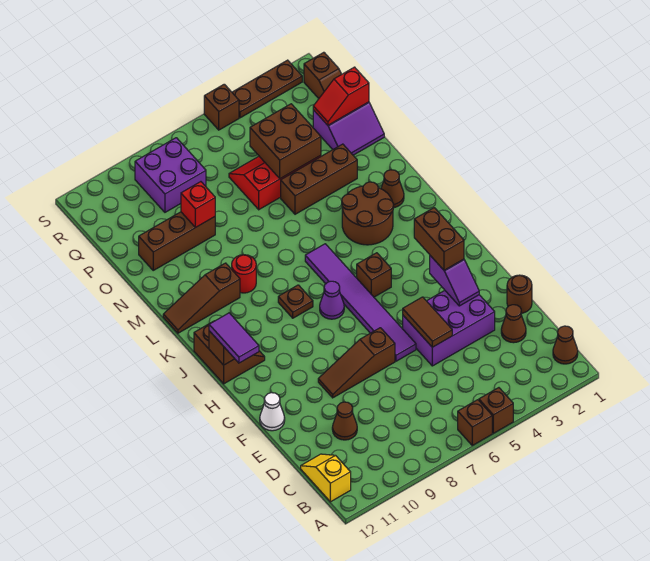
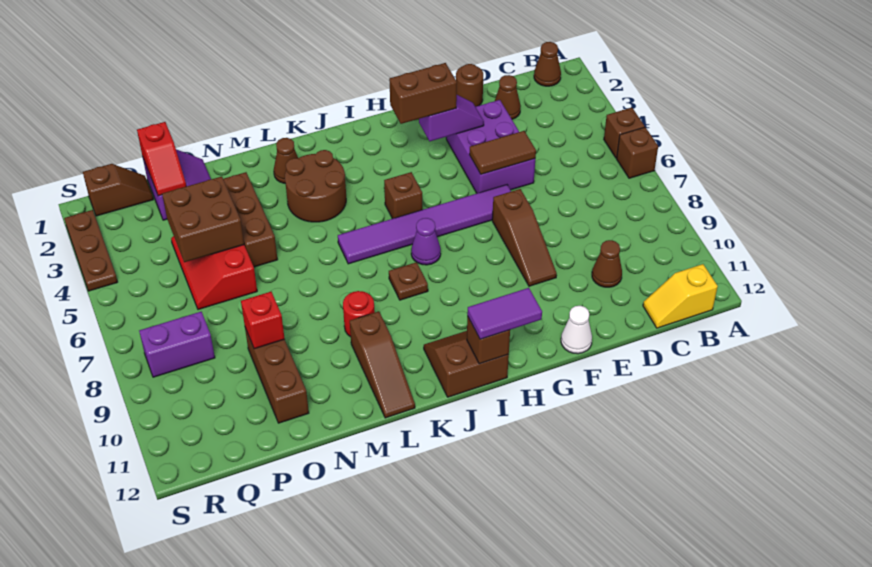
purple brick Q8:R9 level 1 -> purple brick Q8:R8 level 1
brown brick S5 level 1 -> none

